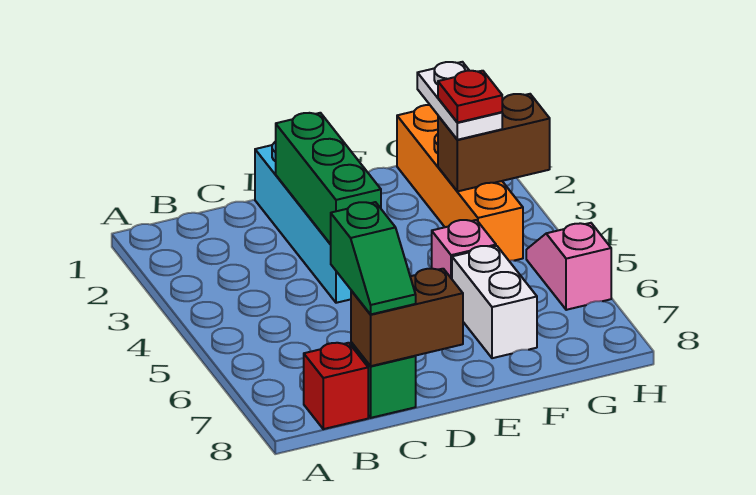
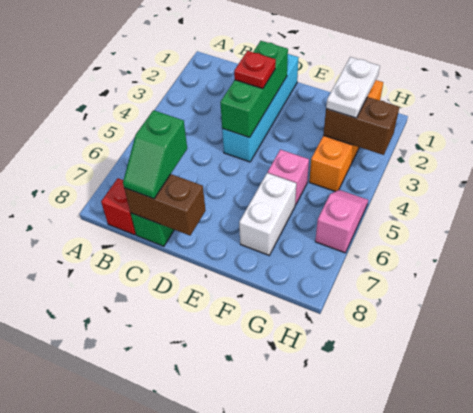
red plate G3 level 4 -> red plate D3 level 3

